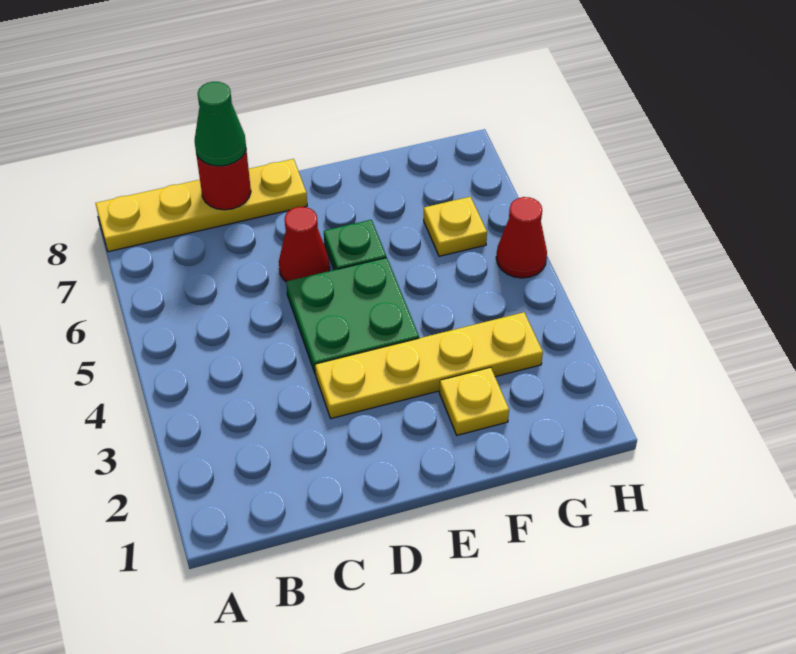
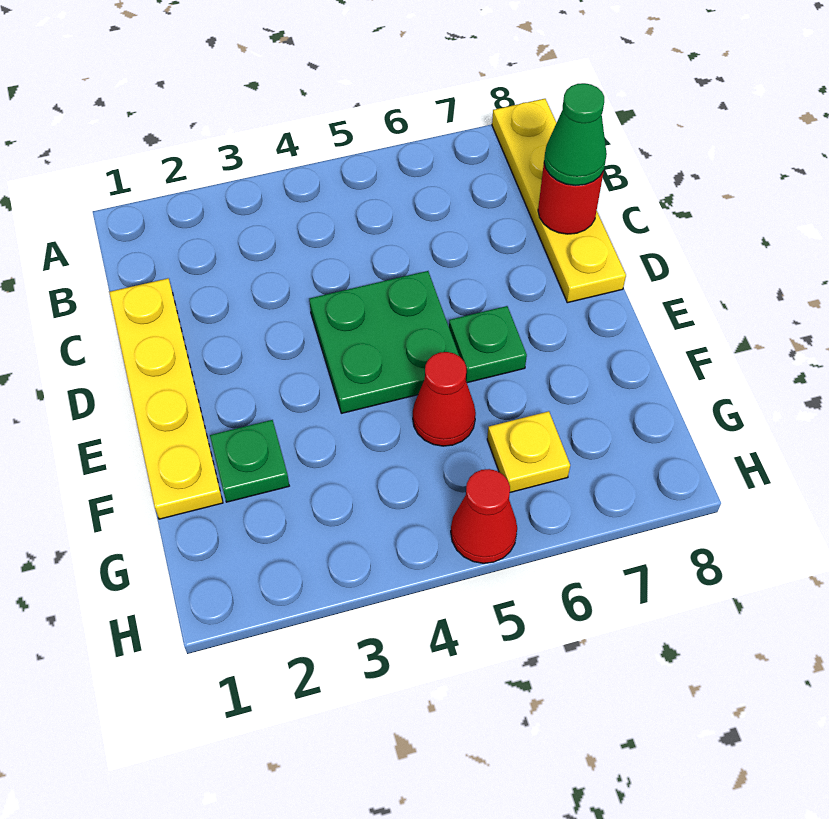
yellow plate D3:G3 level 1 -> yellow plate C1:F1 level 1
red cone D6 level 1 -> red cone F5 level 1
yellow plate F2 level 1 -> green plate F2 level 1

